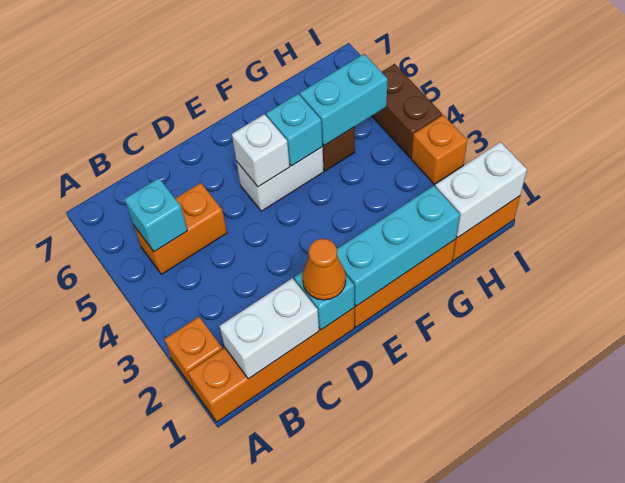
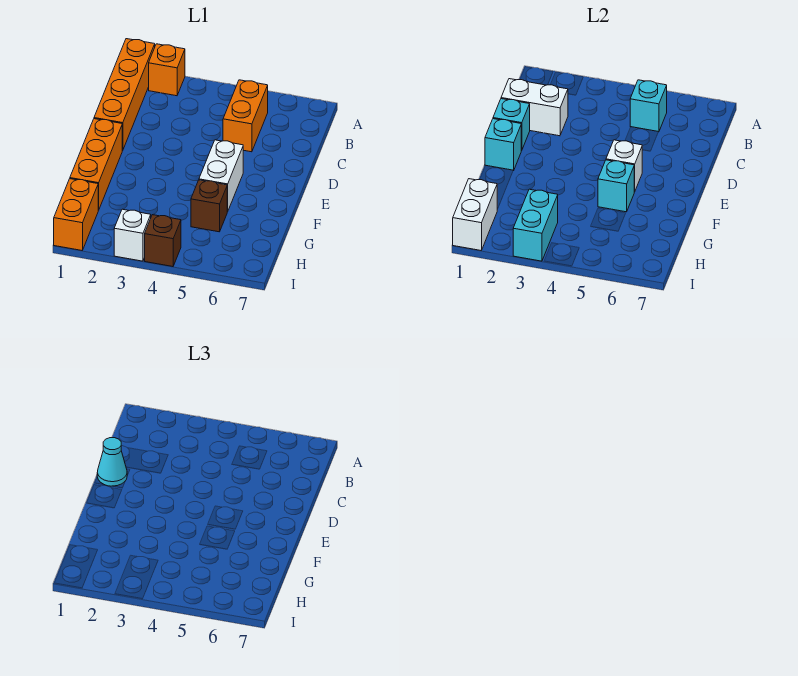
white brick B1:C1 level 2 -> white brick C1:C2 level 2
orange cone D1 level 3 -> cyan cone D1 level 3
cyan brick E1:G1 level 2 -> cyan brick E1 level 2
cyan brick G5:H5 level 2 -> cyan brick H3:I3 level 2
orange brick I3 level 1 -> white brick I3 level 1
brown brick I4:I5 level 1 -> brown brick I4 level 1

